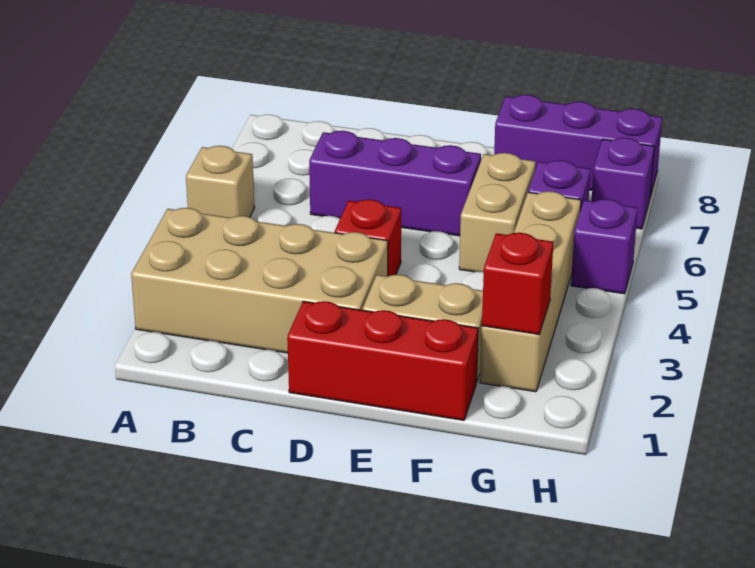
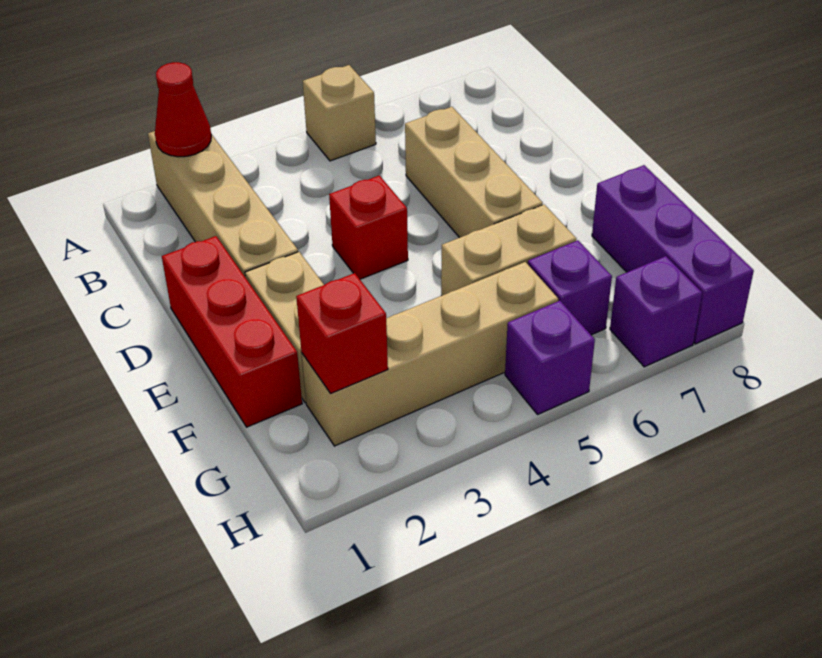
tan brick A2:D3 level 1 -> tan brick A2:D2 level 1
none -> red cone A2 level 2
purple brick C6:E6 level 1 -> tan brick C6:E6 level 1

